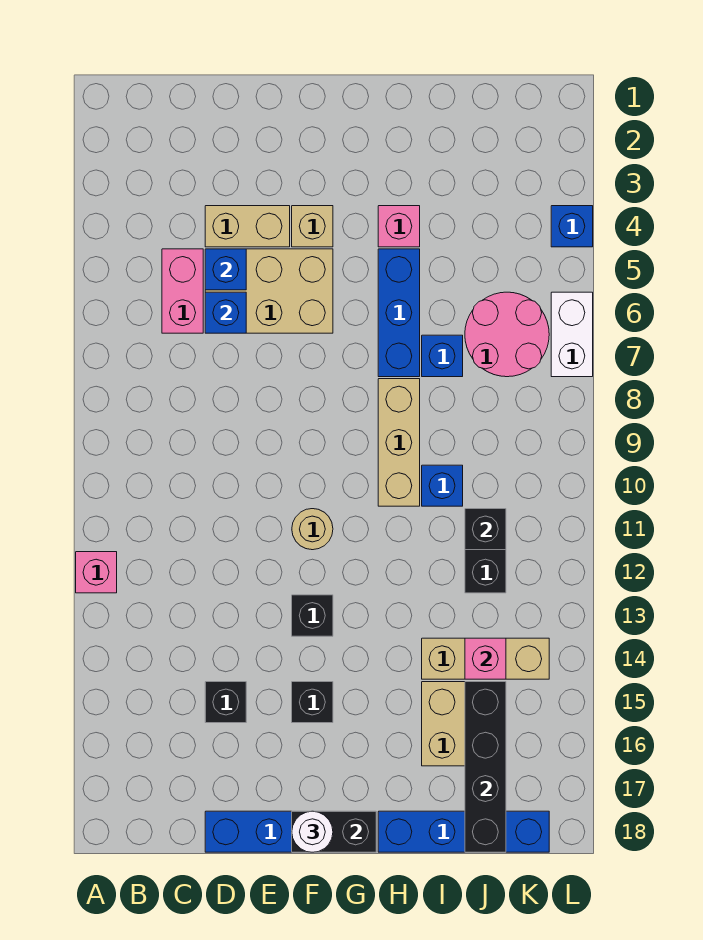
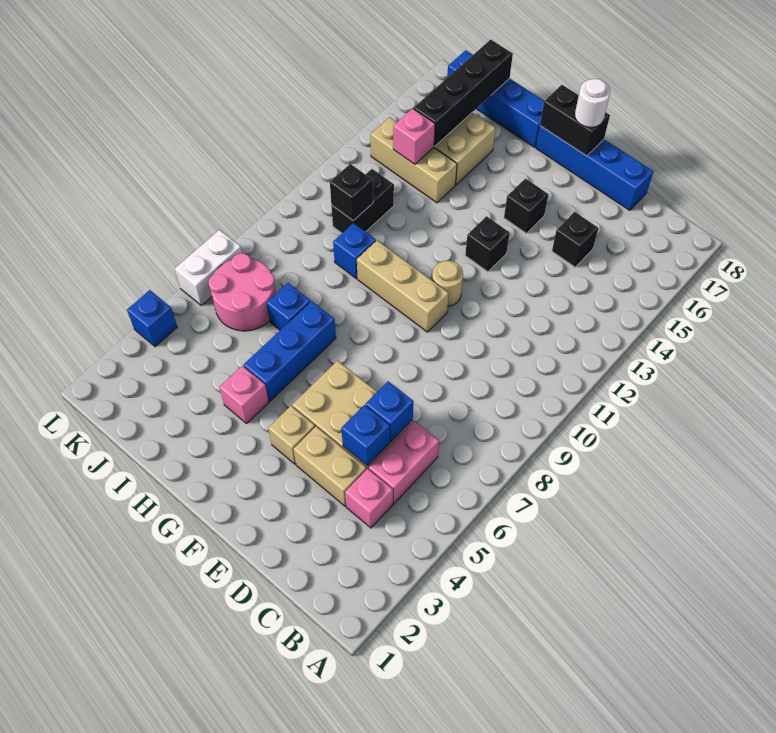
pink brick A12 level 1 -> pink brick C4 level 1
tan brick H8:H10 level 1 -> tan brick F10:H10 level 1

